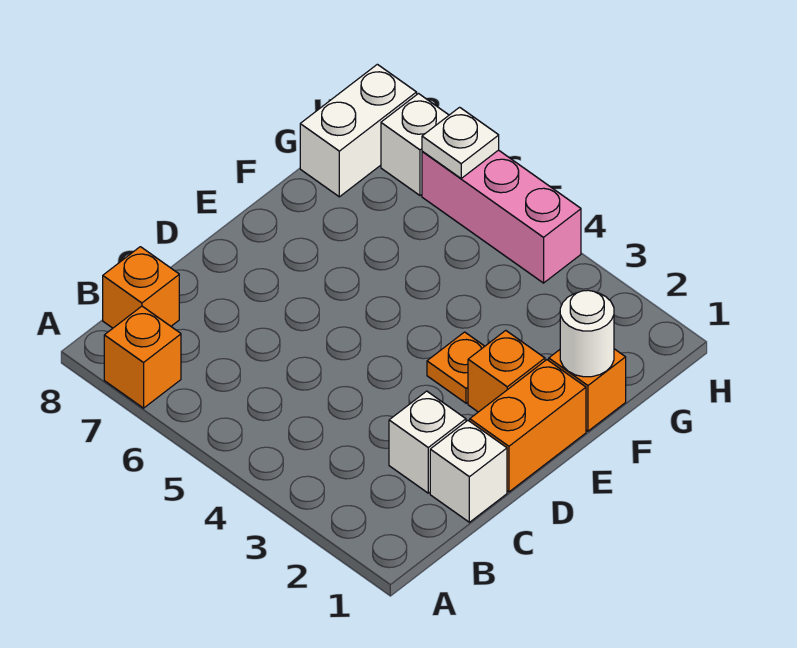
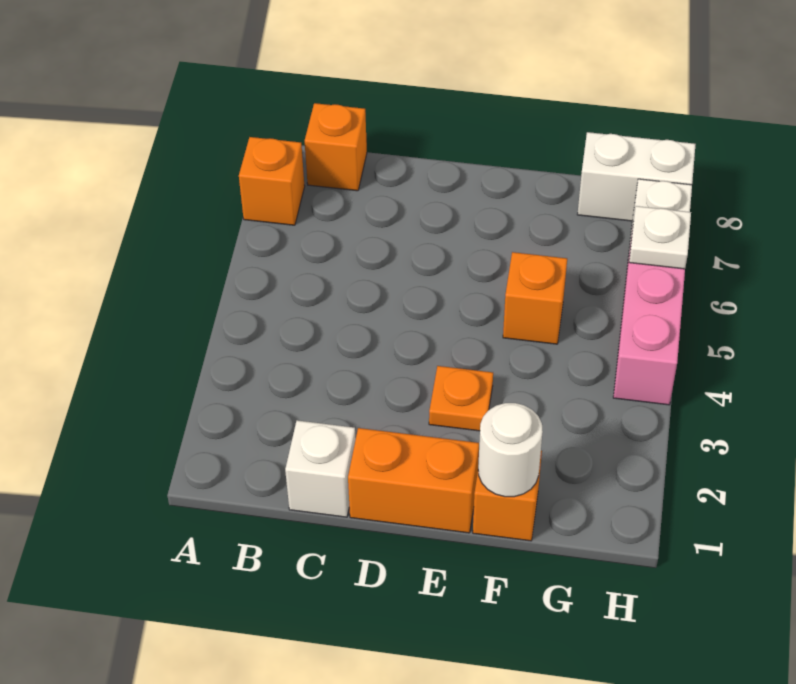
white brick C2 level 1 -> none
orange brick E2 level 1 -> orange brick F5 level 1

